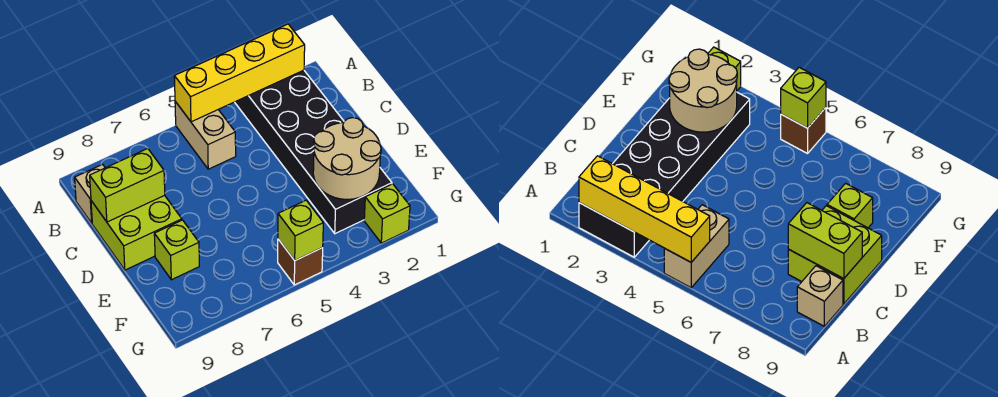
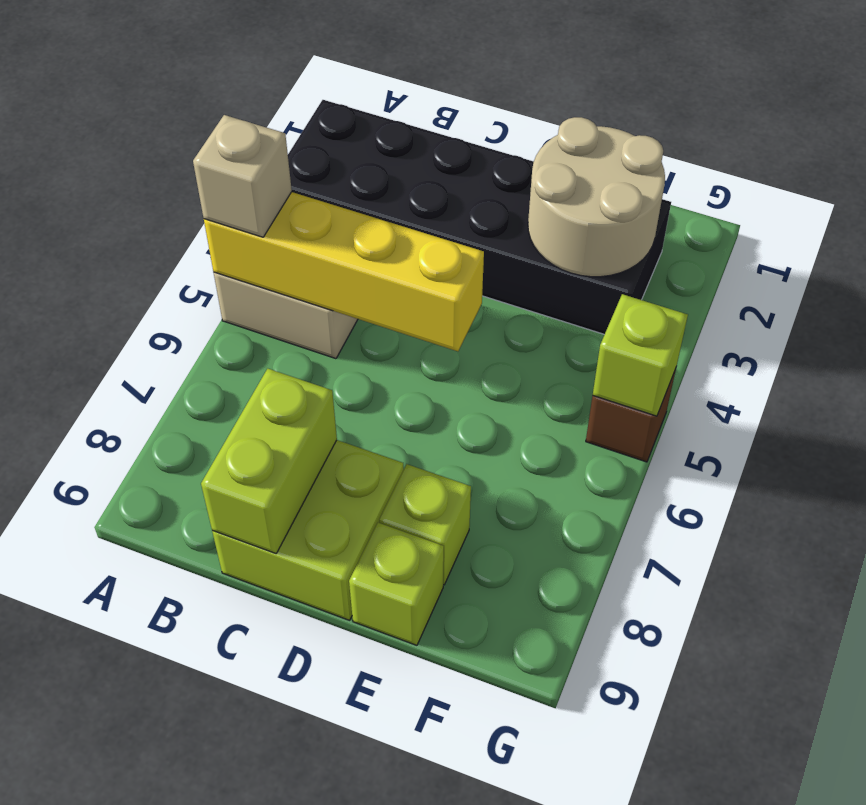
yellow brick A2:A5 level 2 -> yellow brick A5:D5 level 2
tan brick B9 level 1 -> tan brick A5 level 3
lime brick G2 level 1 -> lime brick E9 level 1

